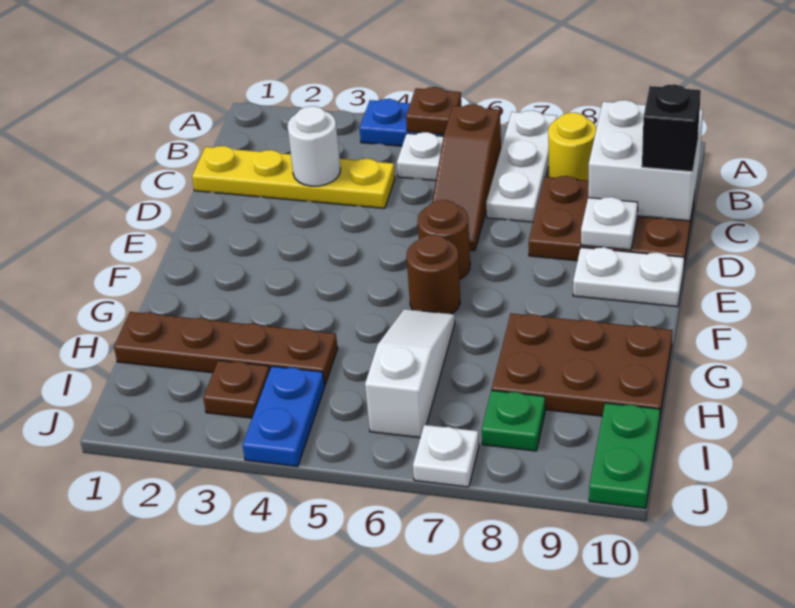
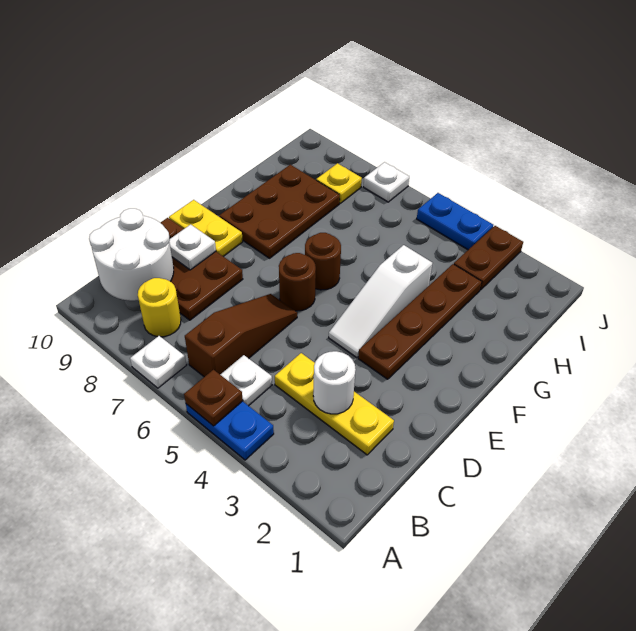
white plate A7:C7 level 1 -> white plate A7 level 1
white brick B9:C10 level 2 -> white round brick B9:C10 level 2
yellow plate C1:C4 level 1 -> yellow plate C2:C4 level 1
black brick C10 level 3 -> none
white plate E9:E10 level 1 -> yellow plate E9:E10 level 1
white slope G6:I6 level 1 top I -> white slope E4:G4 level 1 top G
brown plate G8:H10 level 1 -> brown plate F8:H9 level 1
brown plate H1:H4 level 1 -> brown plate E3:H3 level 1
brown plate I3 level 1 -> brown plate I3:J3 level 1
blue plate I4:J4 level 1 -> blue plate J4:J5 level 1
green plate I8 level 1 -> yellow plate I8 level 1
green plate I10:J10 level 1 -> none

